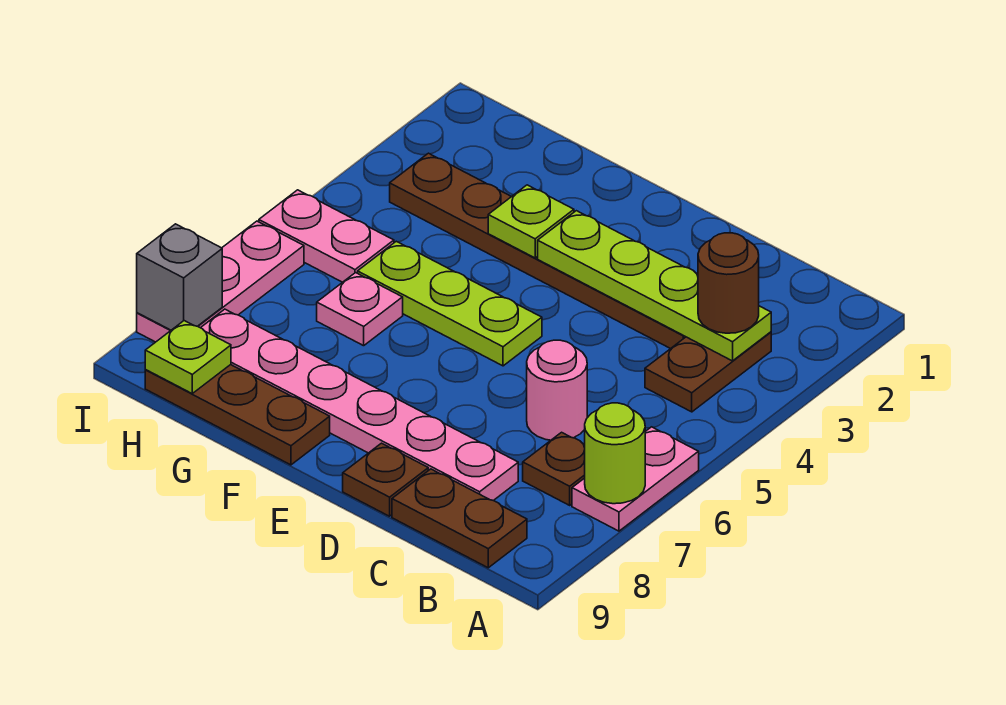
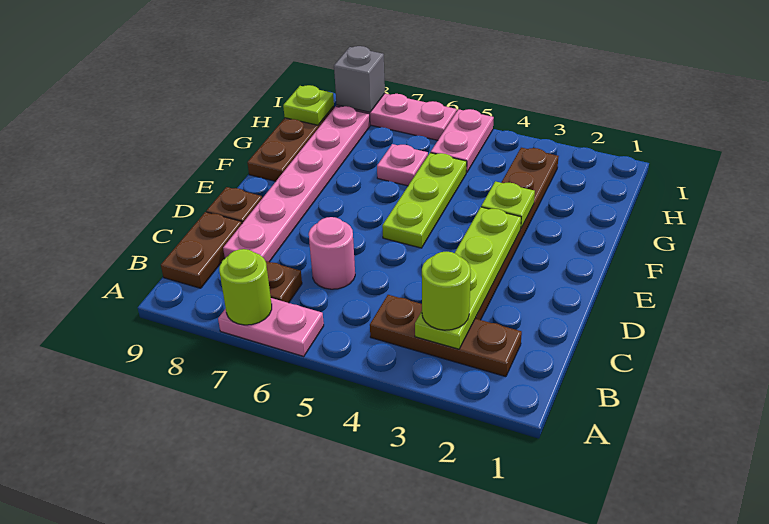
brown plate B3:B4 level 1 -> brown plate B2:B4 level 1
brown round brick B3 level 3 -> lime round brick B3 level 3

